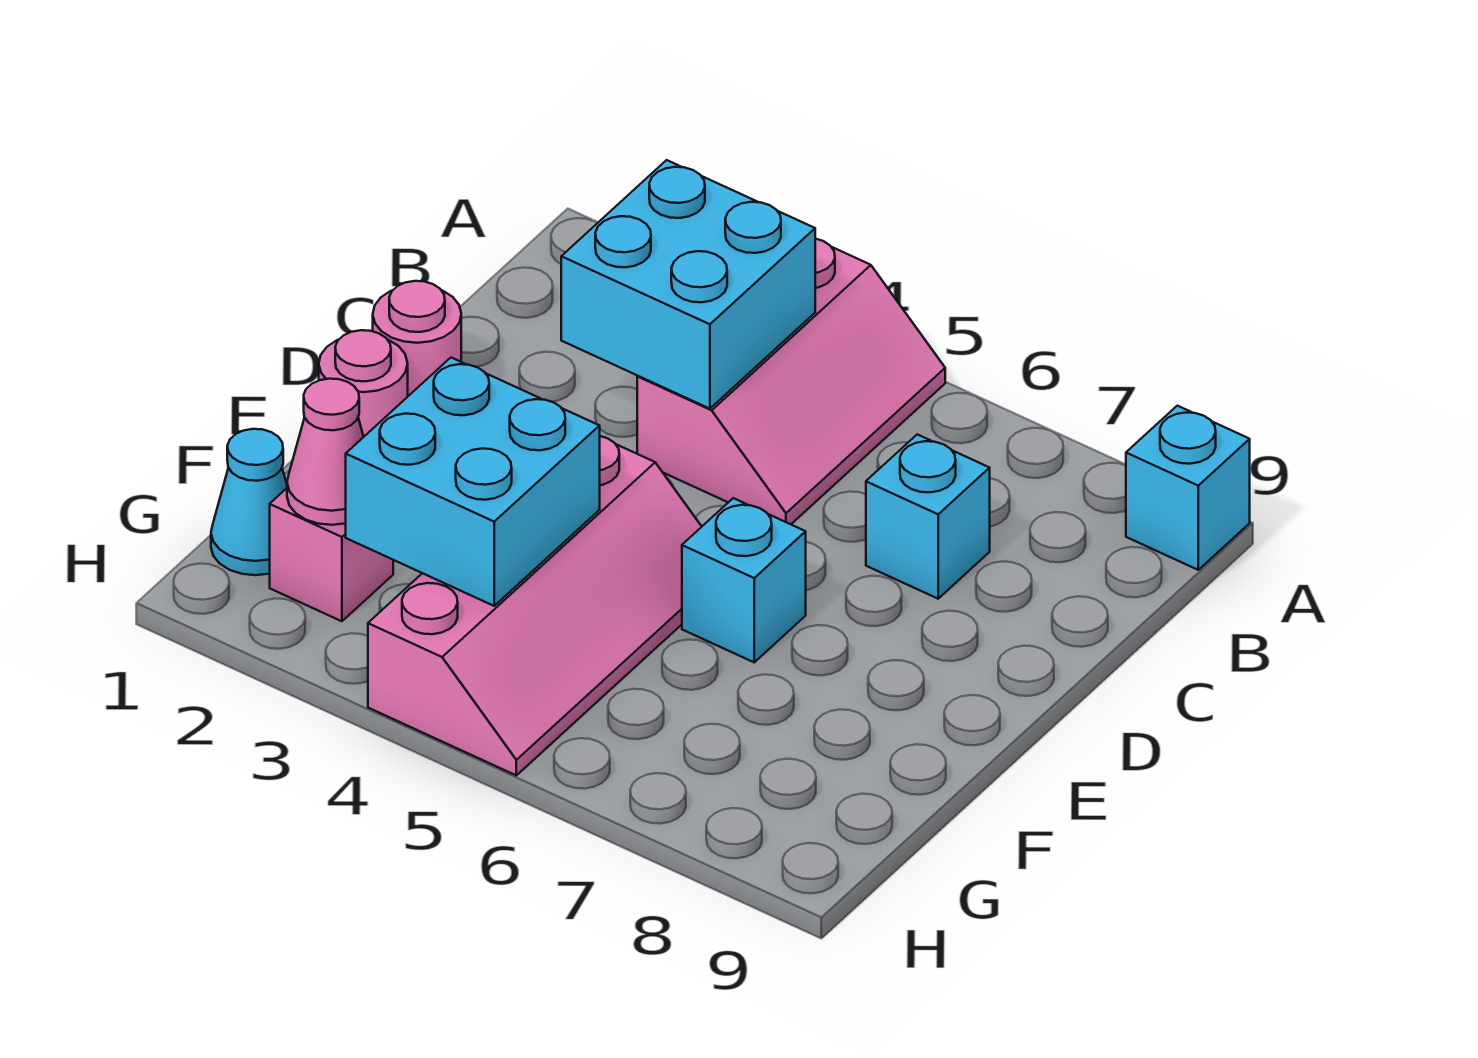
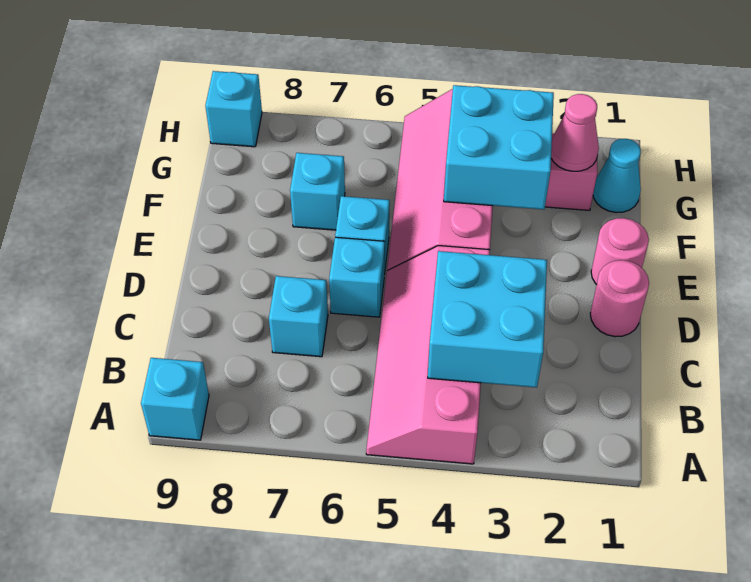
pink slope A4:C5 level 1 top 4 -> pink slope A4:D5 level 1 top 4
none -> cyan brick D6 level 1
none -> cyan brick F7 level 1
none -> cyan brick H9 level 1

